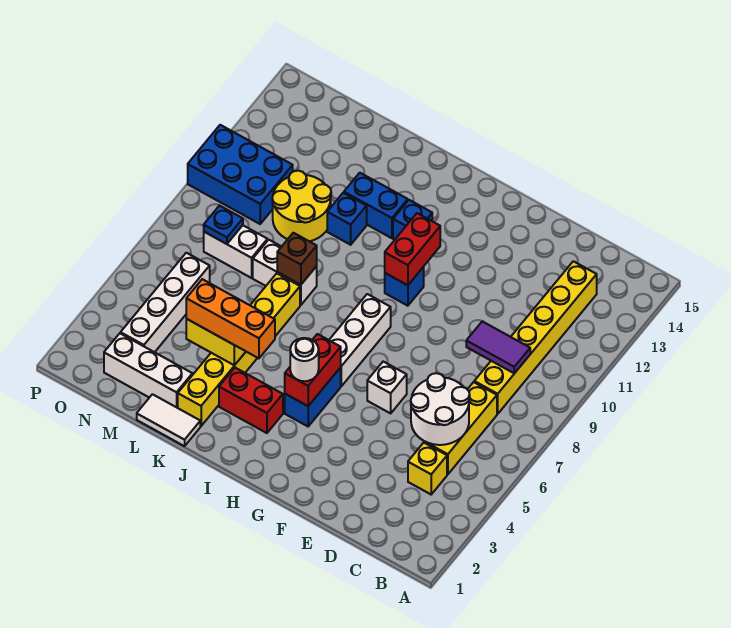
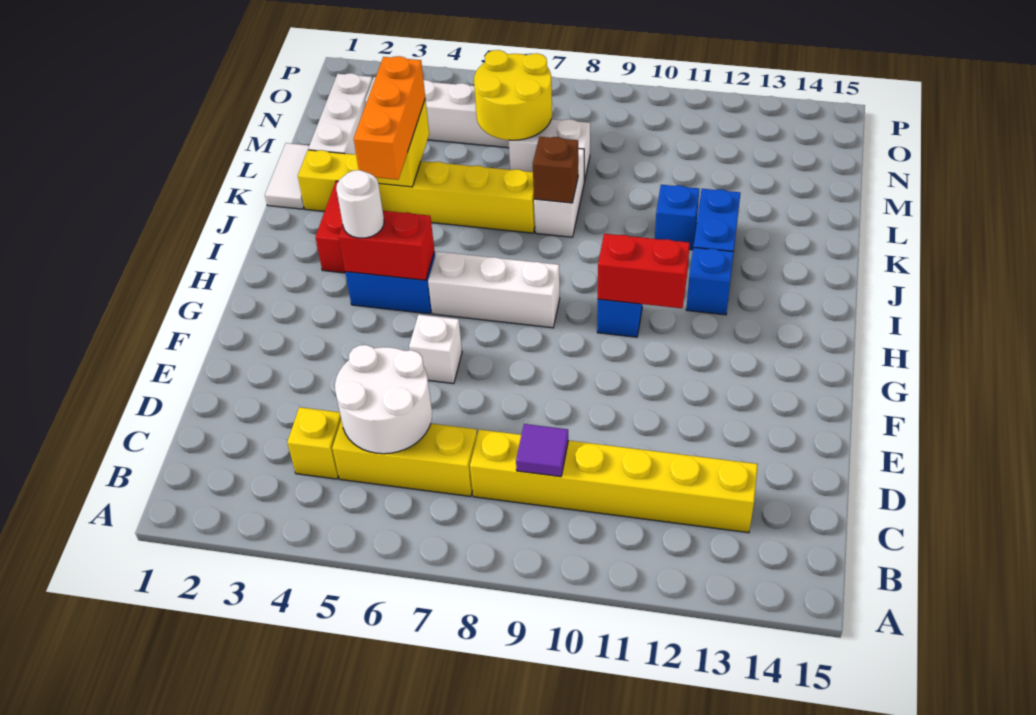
purple tile C9:D9 level 2 -> purple tile C9 level 2
yellow round brick L10:M11 level 1 -> yellow round brick M6:N7 level 2
white brick M8:N8 level 1 -> white brick M7:M8 level 1
blue plate N8 level 2 -> none
blue brick N10:P11 level 1 -> none

